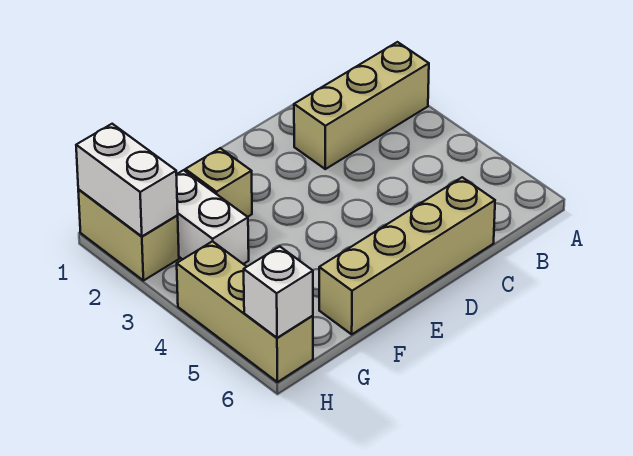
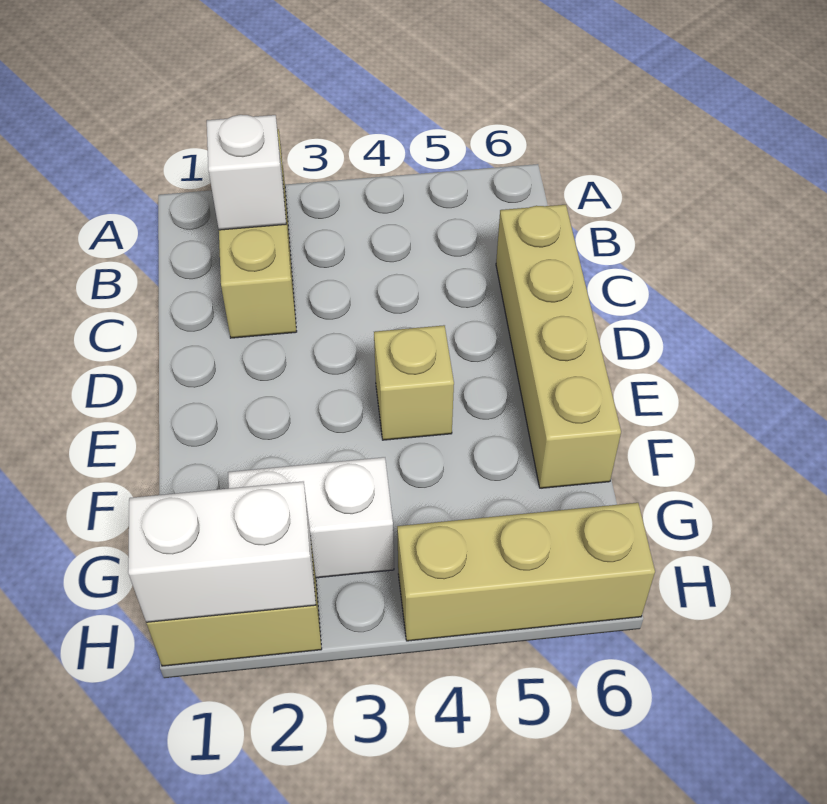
tan brick F2 level 1 -> tan brick E4 level 1
white brick H6 level 2 -> white brick B2 level 2

